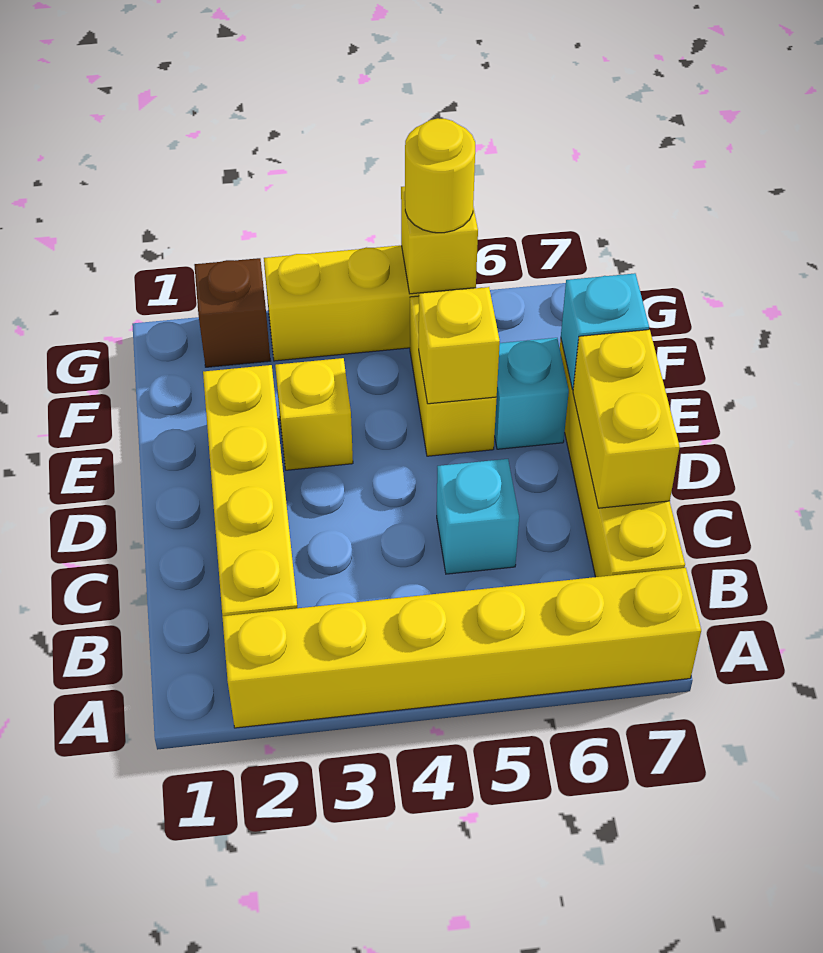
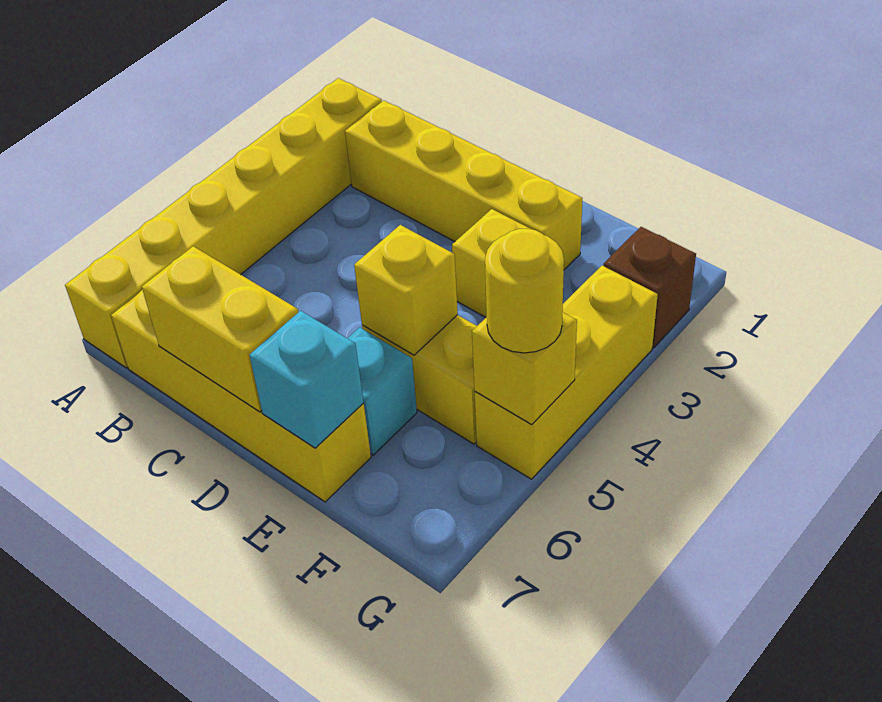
cyan brick C5 level 1 -> none

